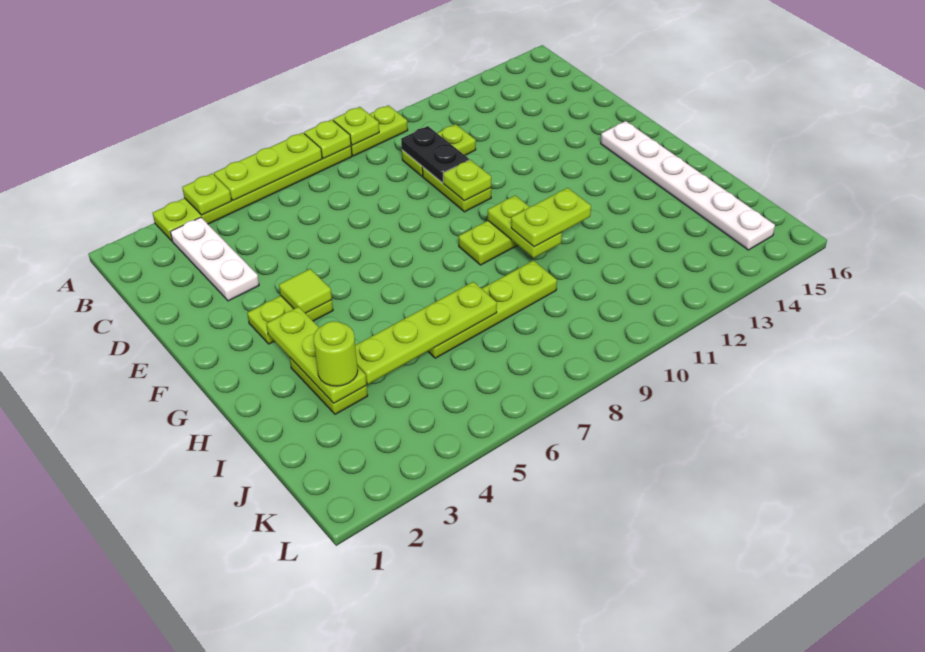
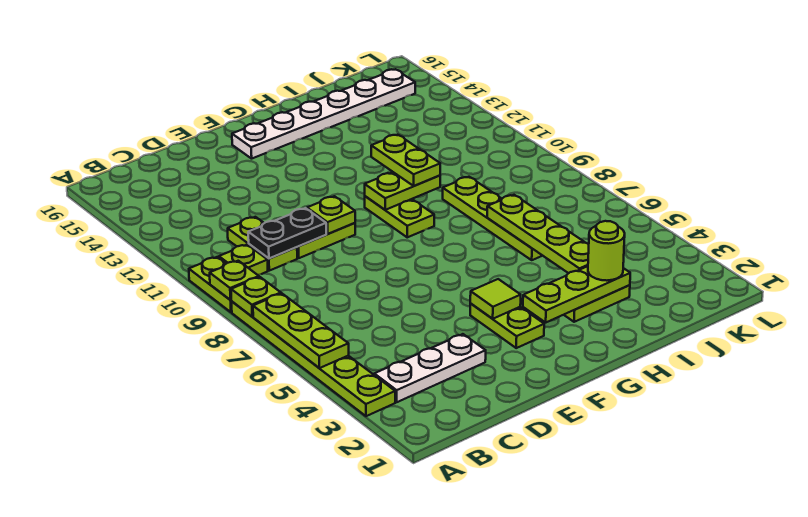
lime plate A4 level 2 -> lime plate B10 level 1

